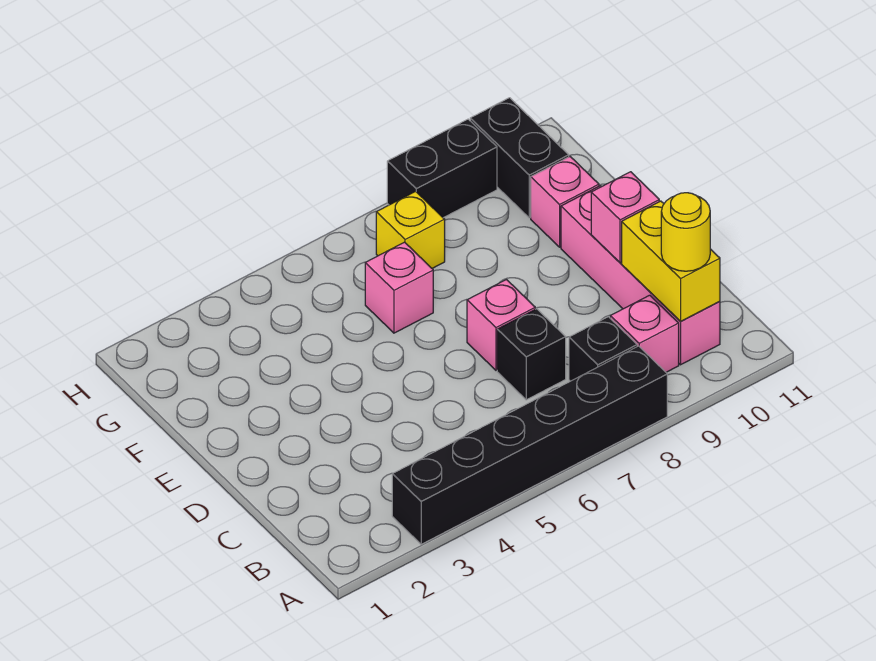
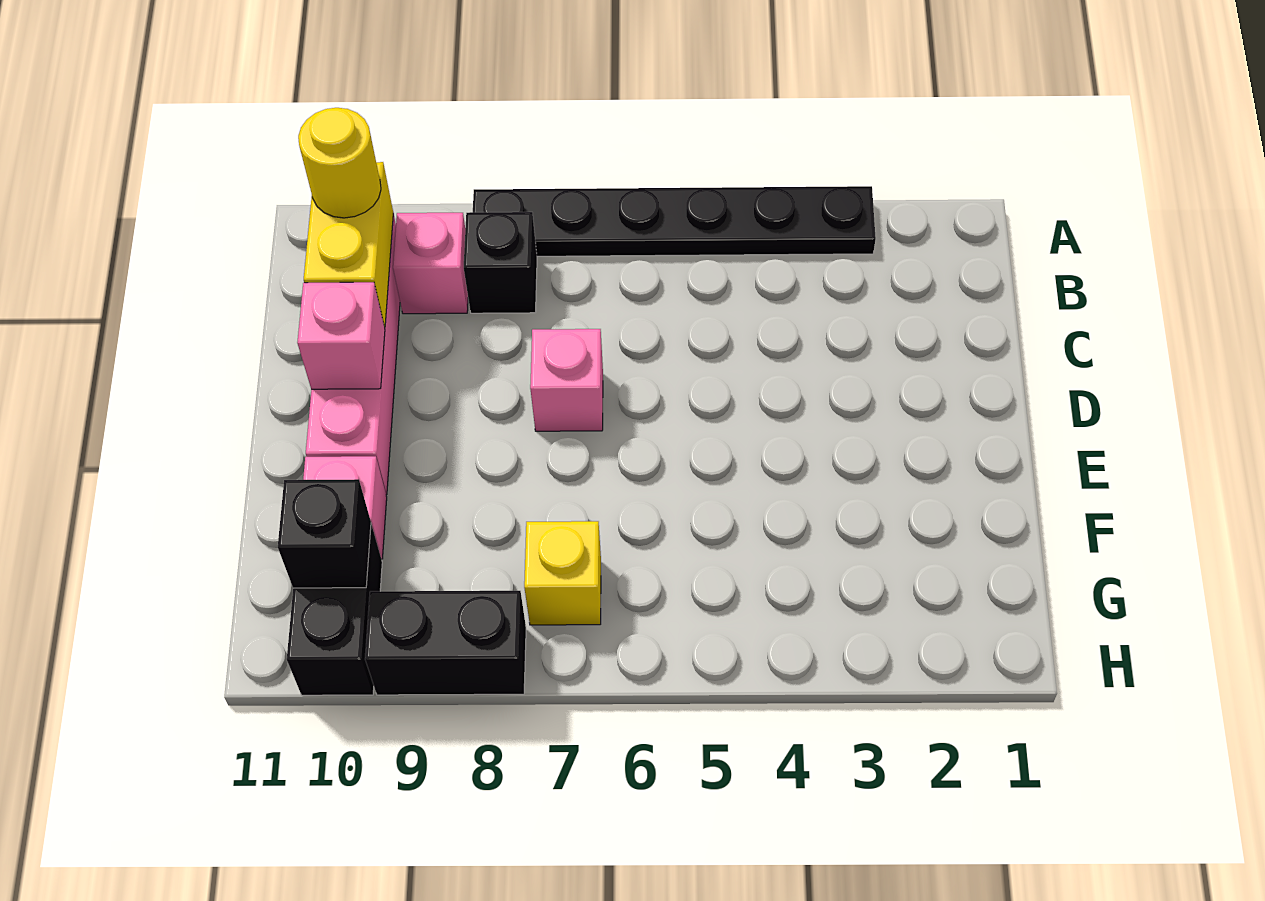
black brick A3:A8 level 1 -> black plate A3:A8 level 1
black brick C7 level 1 -> black brick G10 level 2
pink brick F6 level 1 -> none

